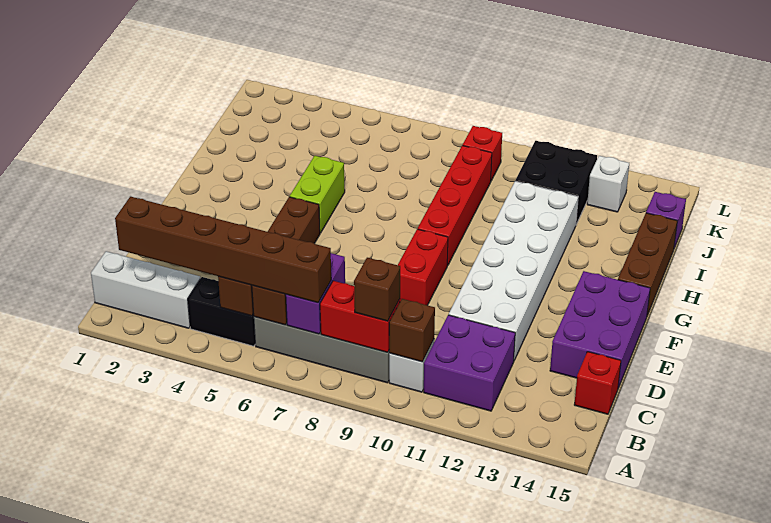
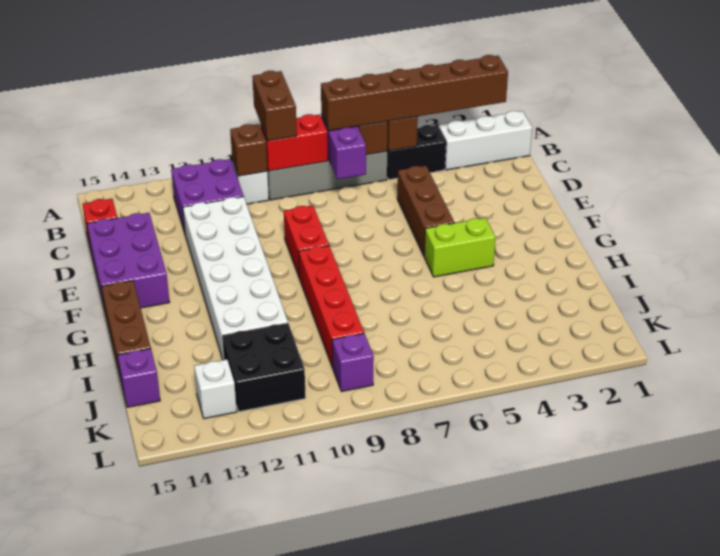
brown brick B9 level 3 -> brown brick A9:B9 level 3
lime brick G5:H5 level 1 -> lime brick G4:G5 level 1
red brick K9 level 1 -> purple brick K9 level 1

